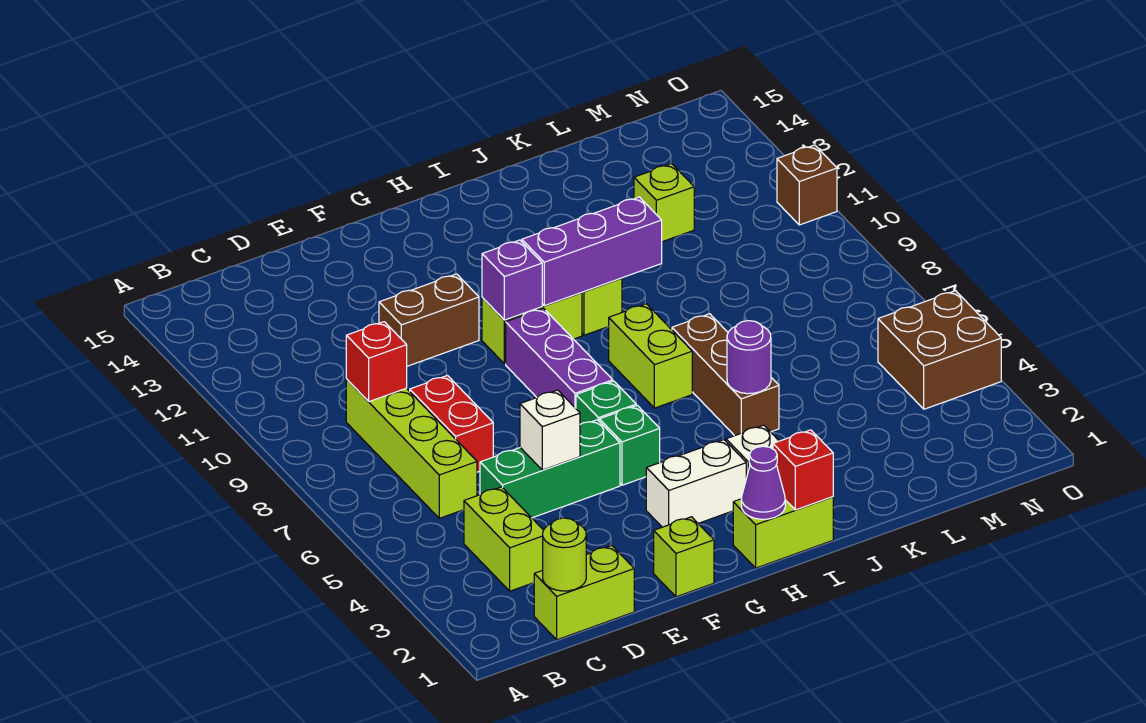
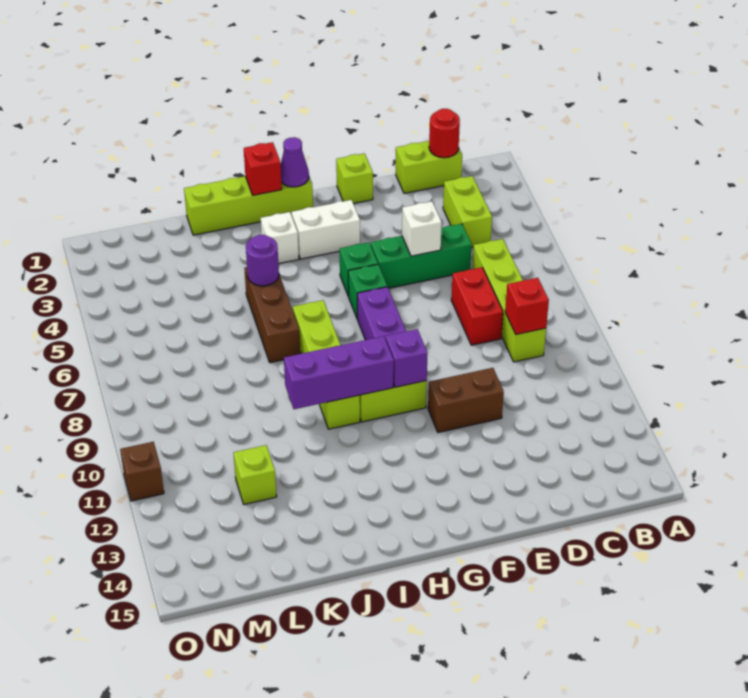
lime round brick C1 level 2 -> red round brick C1 level 2
lime brick H1:I1 level 1 -> lime brick H1:K1 level 1
brown brick N4:O5 level 1 -> none

